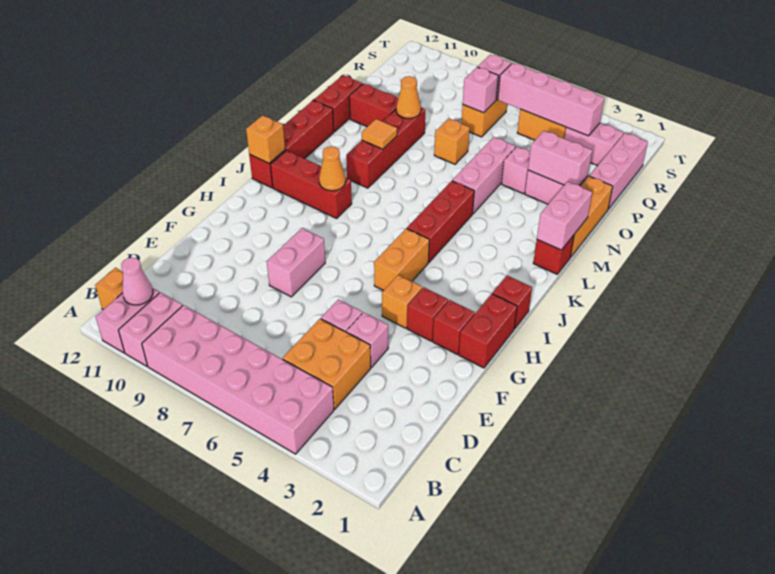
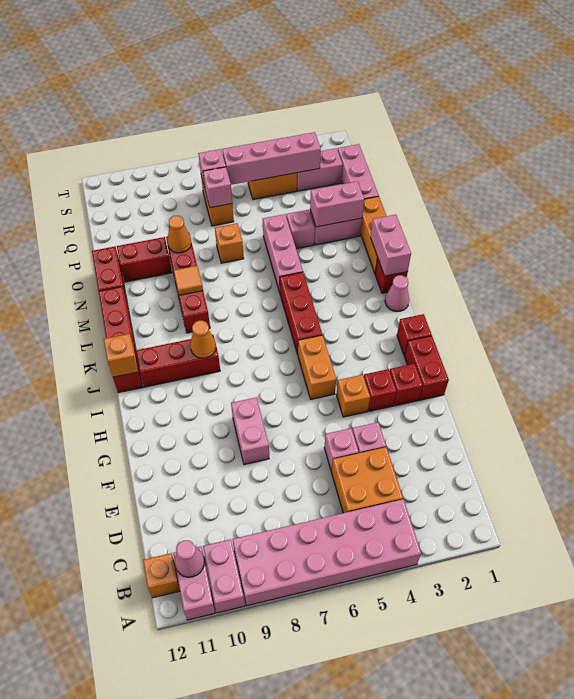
none -> pink cone K1 level 1

